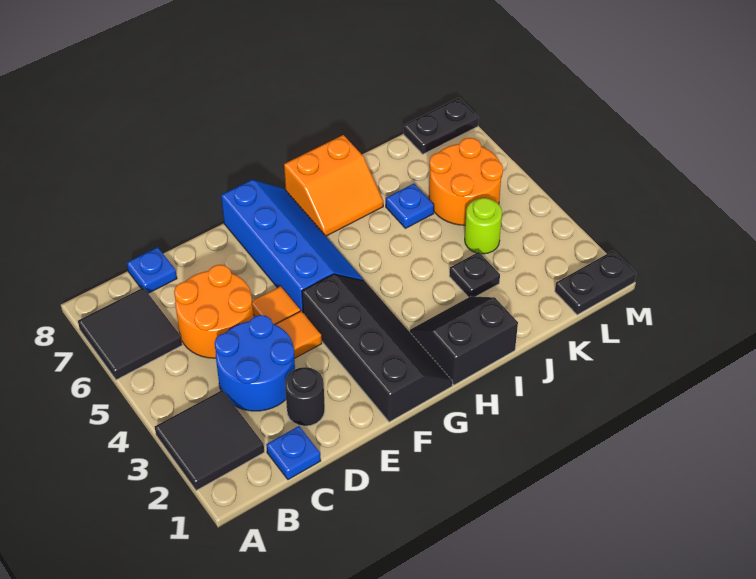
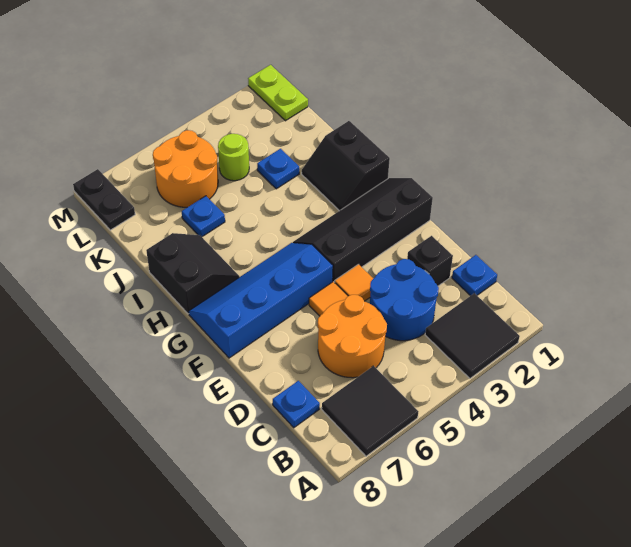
black round brick D2 level 1 -> black brick D2 level 1
orange slope H7:I8 level 1 top 8 -> black slope H7:I8 level 1 top 8
black plate J3 level 1 -> blue plate J3 level 1
black plate L1:M1 level 1 -> lime plate L1:M1 level 1

